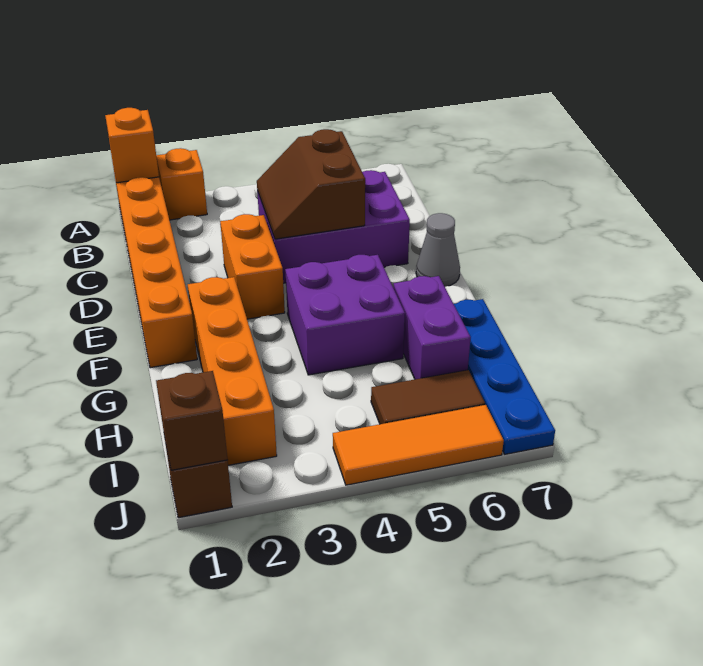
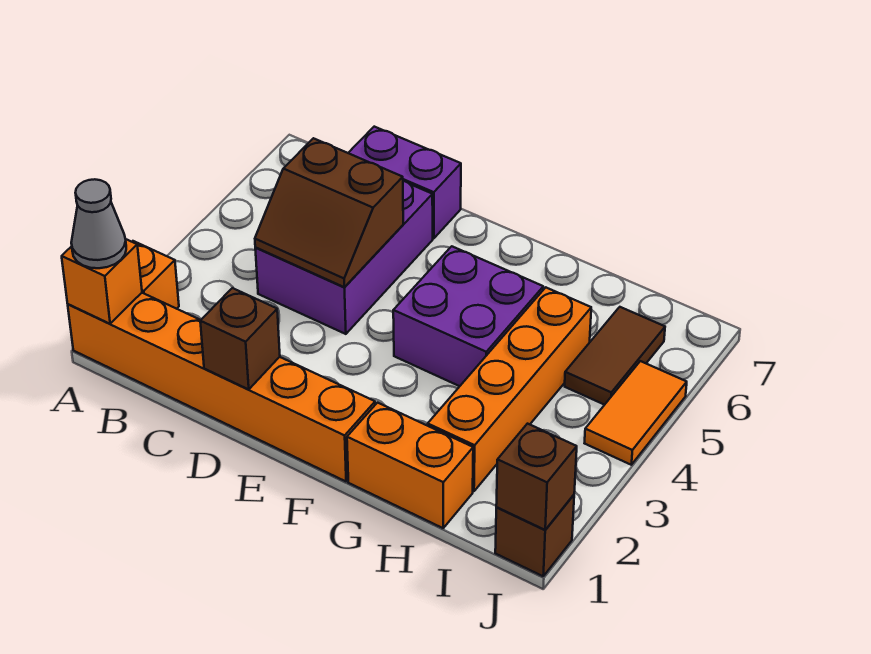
none -> brown brick D1 level 2
orange brick D3:E3 level 1 -> orange brick G1:H1 level 1
grey cone E7 level 1 -> grey cone A1 level 3
orange brick F2:I2 level 1 -> orange brick H2:H5 level 1
purple brick G6:H6 level 1 -> purple brick C7:D7 level 1
blue plate G7:J7 level 1 -> none
orange tile J4:J6 level 1 -> orange tile J4:J5 level 1

